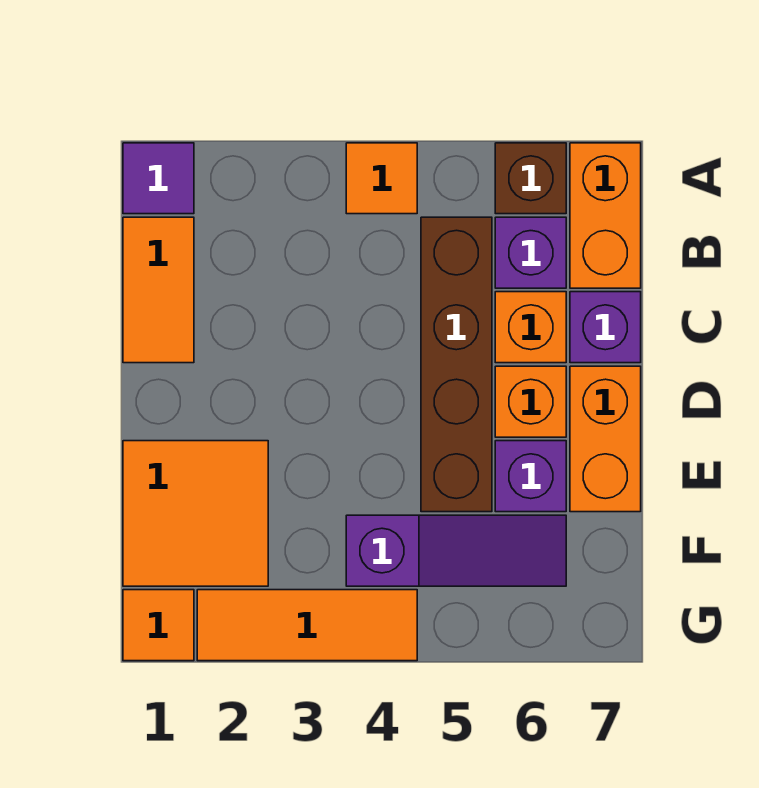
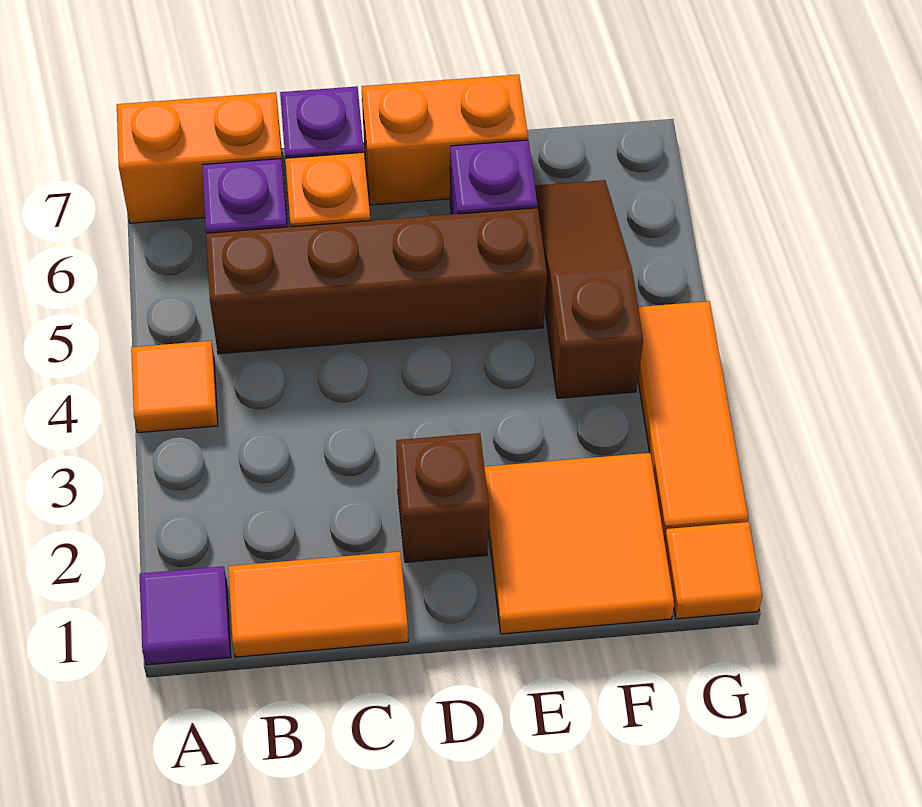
brown brick A6 level 1 -> brown brick D2 level 1
orange brick D6 level 1 -> none
purple slope F4:F6 level 1 top 4 -> brown slope F4:F6 level 1 top 4

